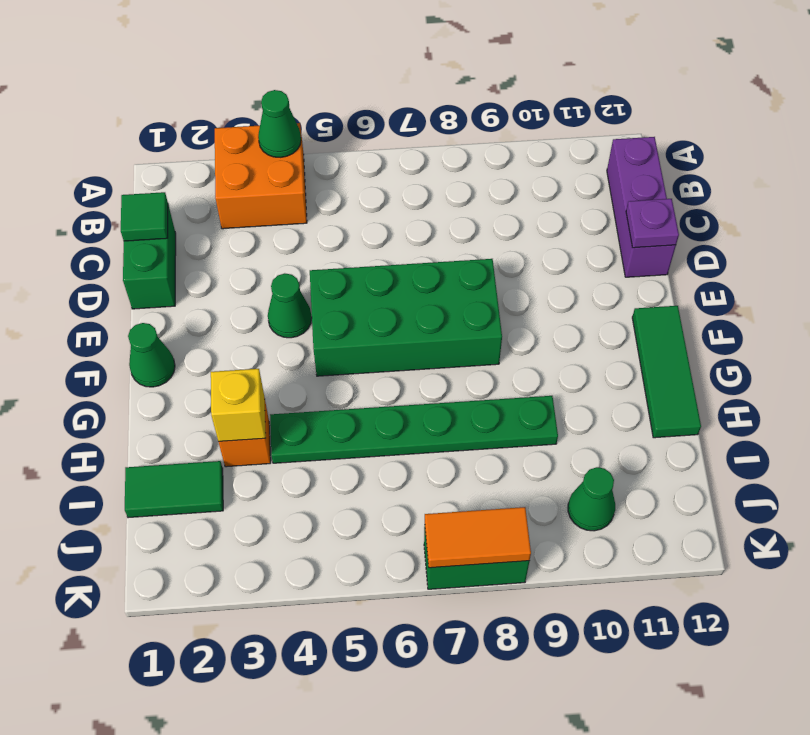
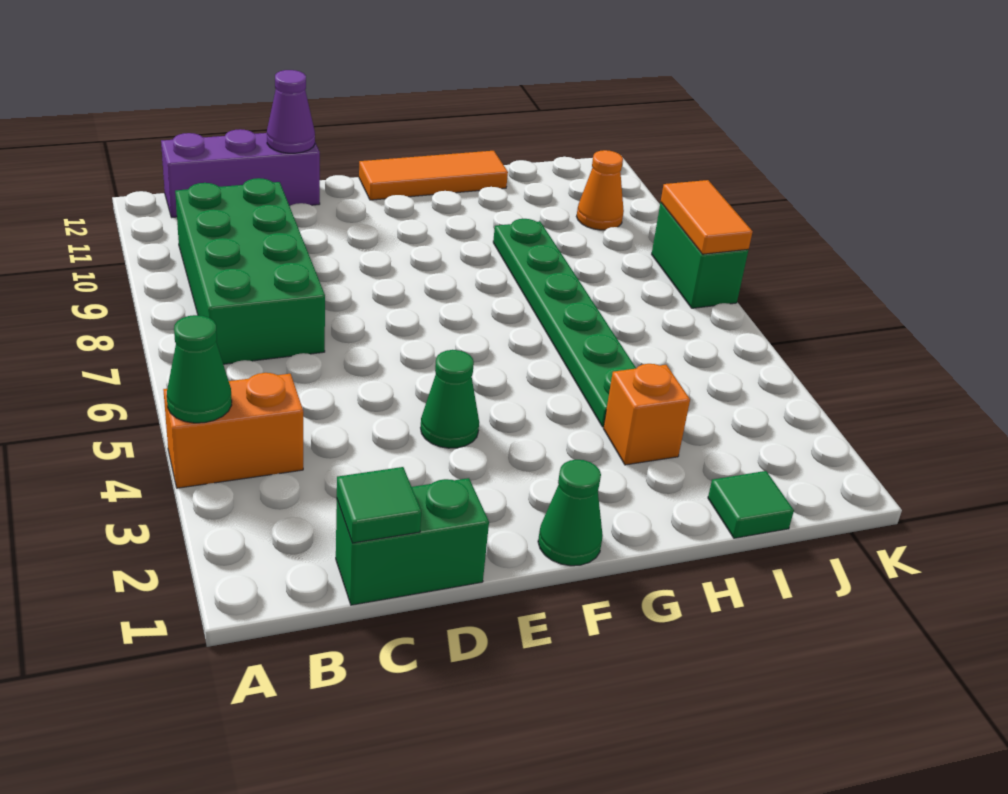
orange brick A3:B4 level 1 -> orange brick A4:B4 level 1
purple plate D12 level 2 -> purple cone D12 level 2
green brick E5:F8 level 1 -> green brick B7:C10 level 1
green tile F12:H12 level 1 -> orange tile F12:H12 level 1
yellow brick H3 level 2 -> none
green tile I1:I2 level 1 -> green tile I1 level 1
green cone J10 level 1 -> orange cone J10 level 1

